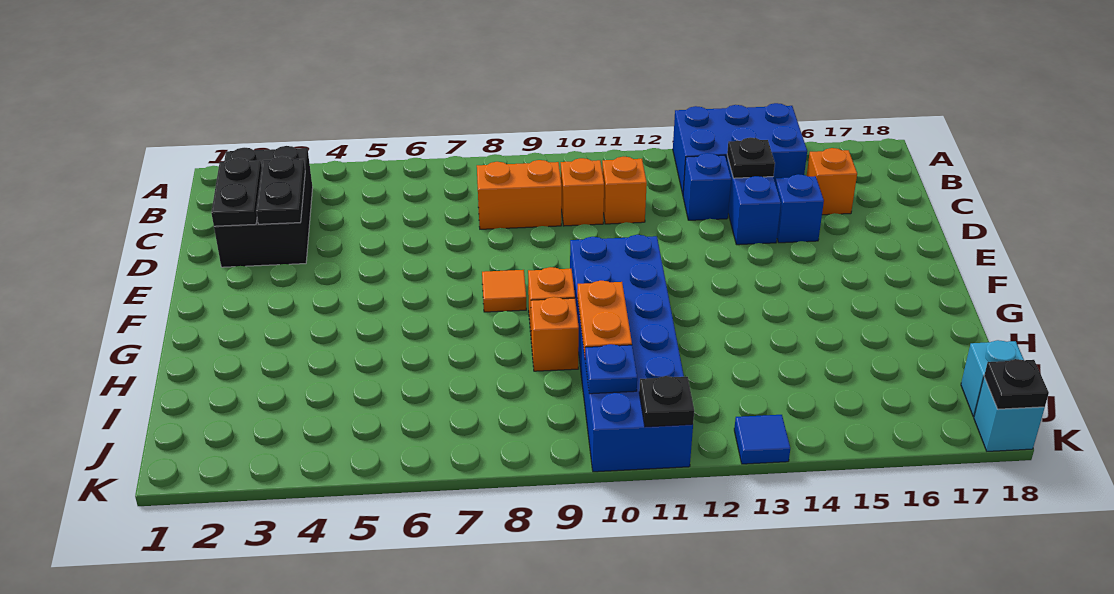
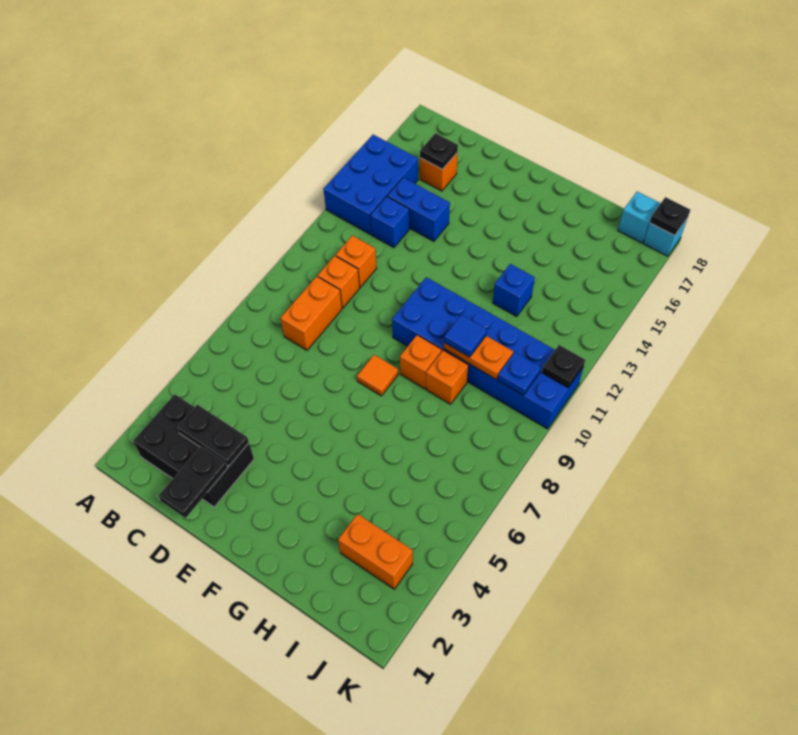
black plate C2:D2 level 2 -> black plate D1:D2 level 2
black plate C14 level 2 -> black plate C16 level 2
blue brick D15 level 1 -> blue brick H13 level 1
none -> orange brick I3:J3 level 1
blue tile K13 level 1 -> blue tile H10 level 3

